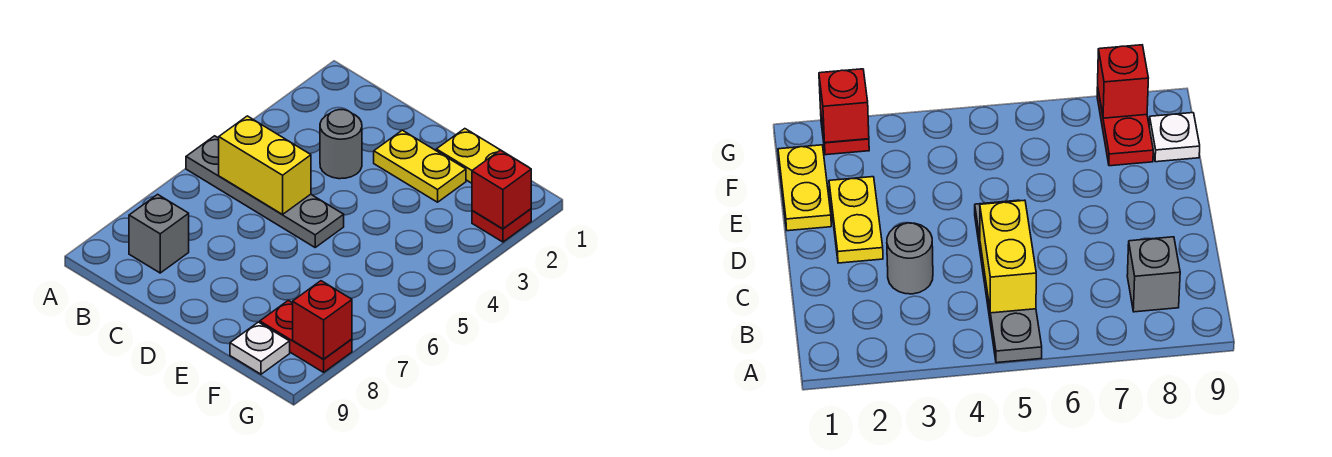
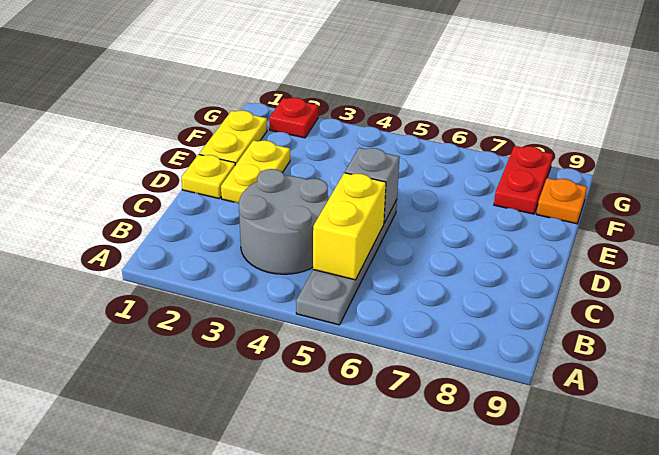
grey brick B8 level 1 -> grey brick D5 level 2
grey round brick C3 level 1 -> grey round brick B3:C4 level 1
none -> yellow plate D1 level 1
white plate F9 level 1 -> orange plate F9 level 1
red brick G2 level 2 -> none
red brick G8 level 2 -> none

